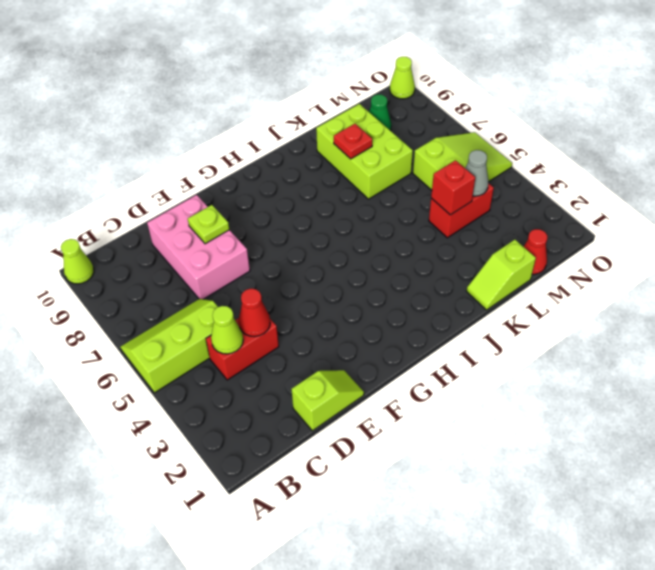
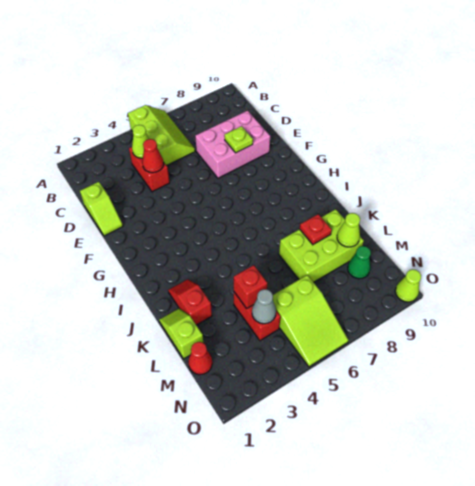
lime cone A10 level 1 -> lime cone L9 level 2
none -> red slope J2:K2 level 1 top K

